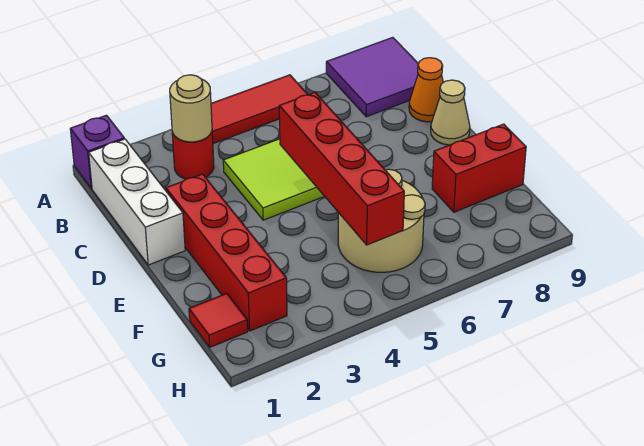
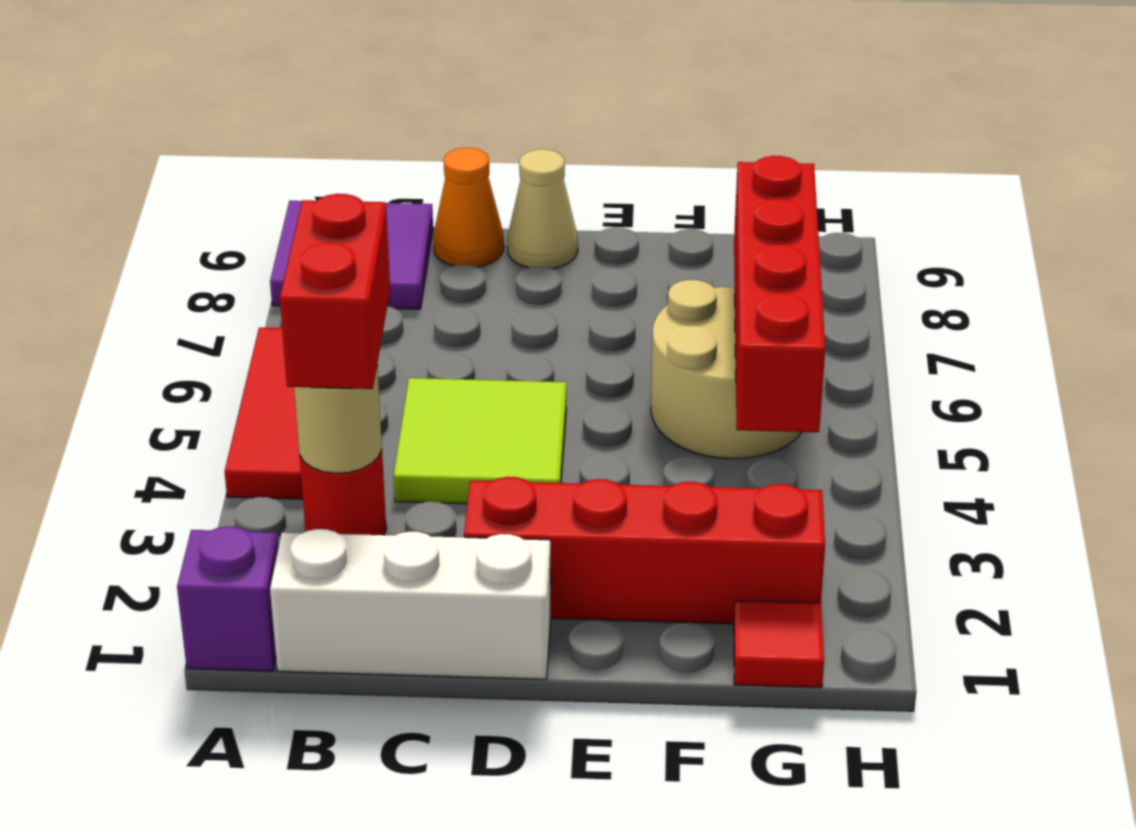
red brick D5:G5 level 2 -> red brick G4:G7 level 2
red brick F8:F9 level 1 -> red brick B3:B4 level 3

